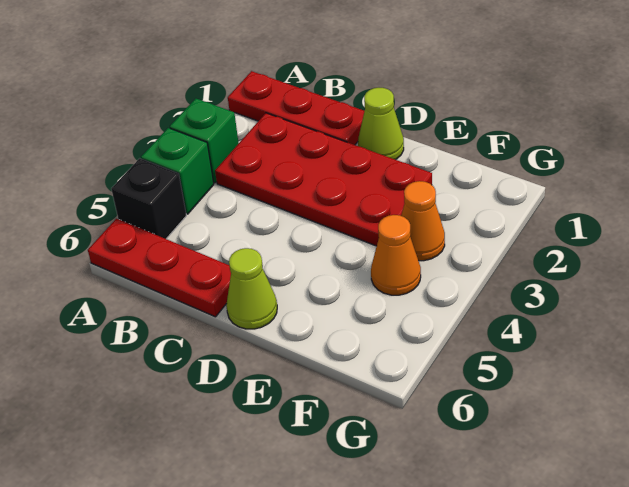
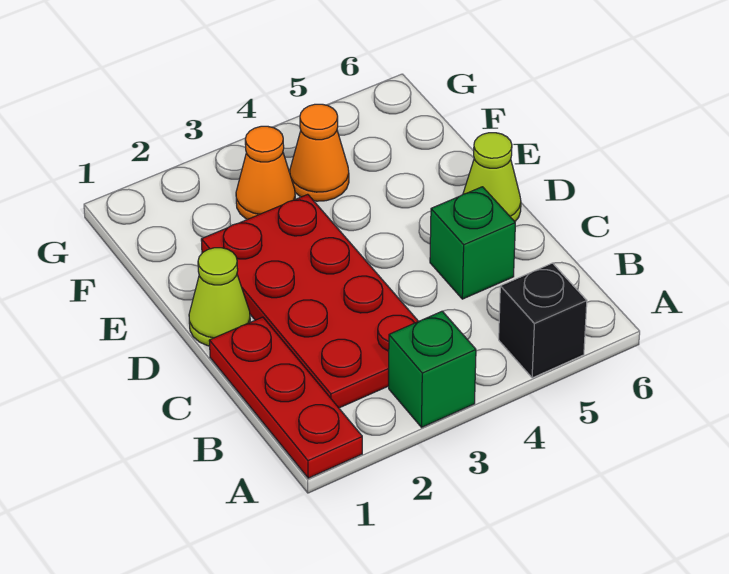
green brick A4 level 1 -> green brick C5 level 1
red plate A6:C6 level 1 -> none

